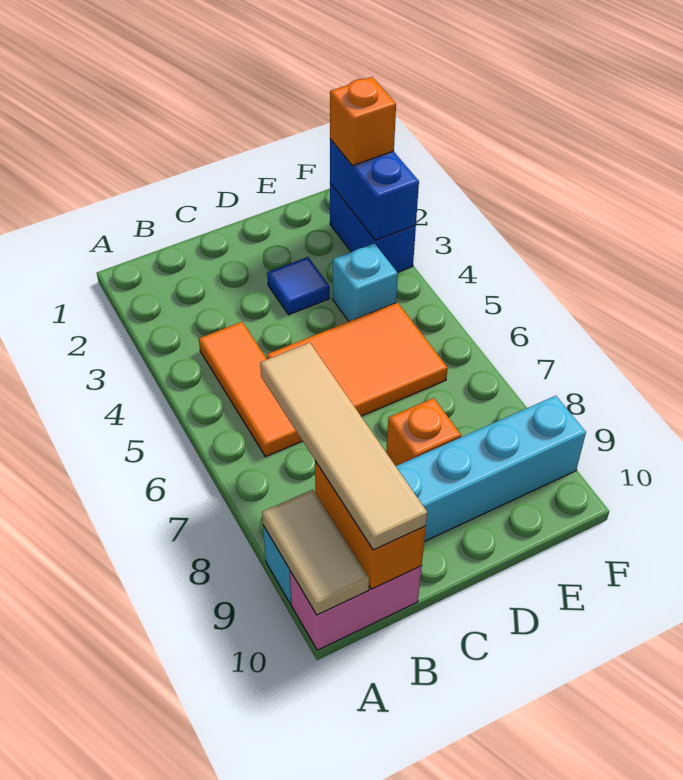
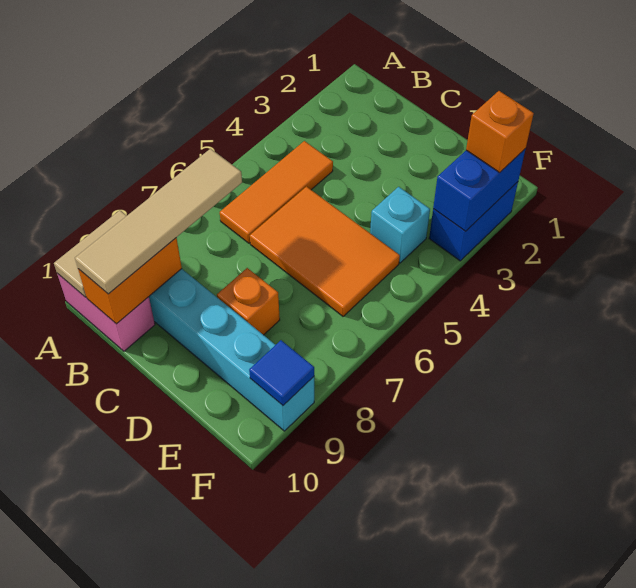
blue tile D3 level 1 -> blue tile F9 level 2

